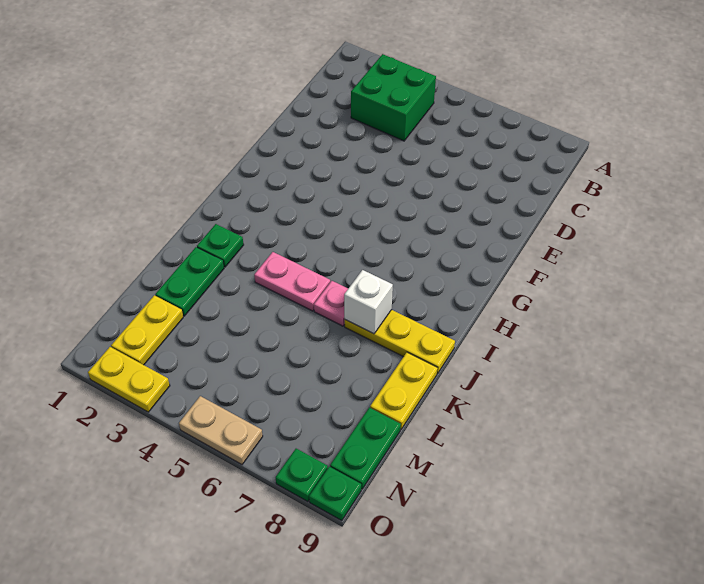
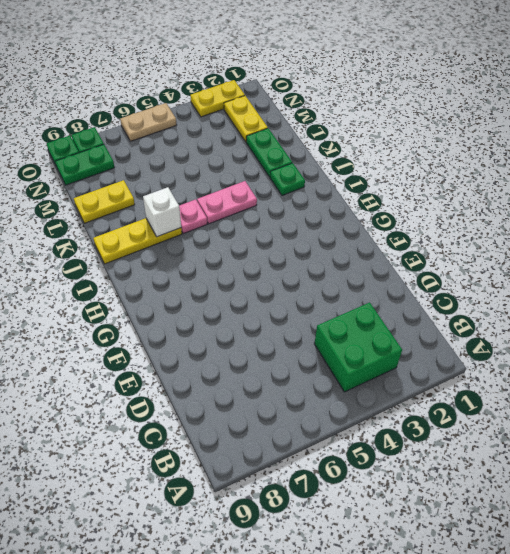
yellow plate K9:L9 level 1 -> yellow plate L8:L9 level 1
green plate M9:N9 level 1 -> green plate N8:N9 level 1

